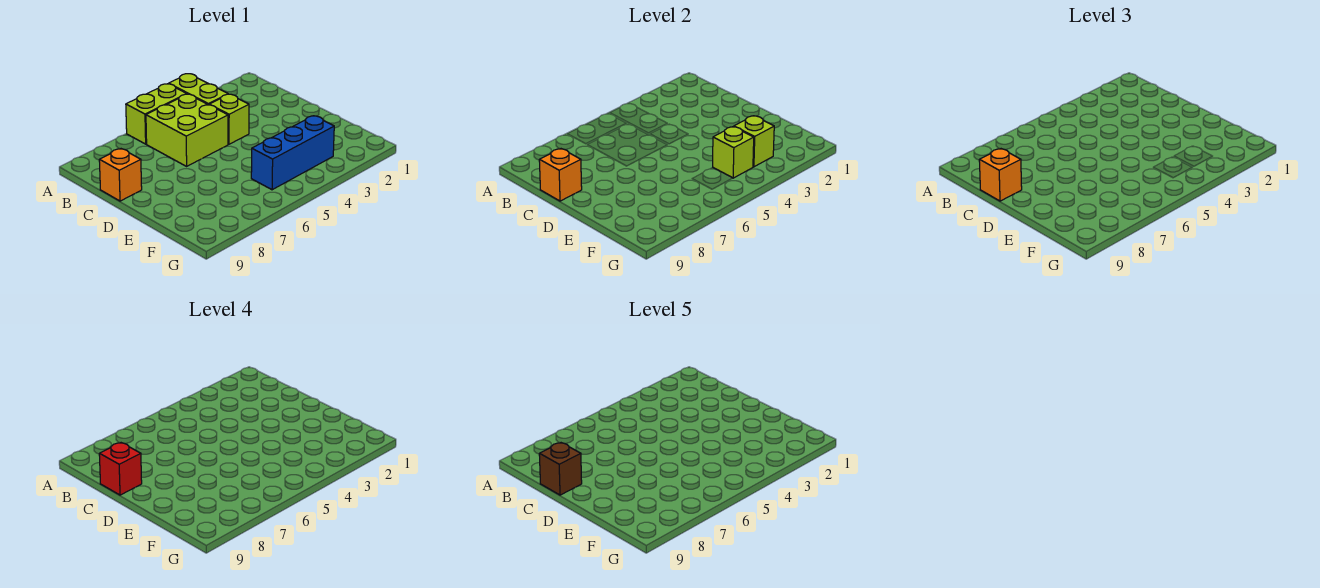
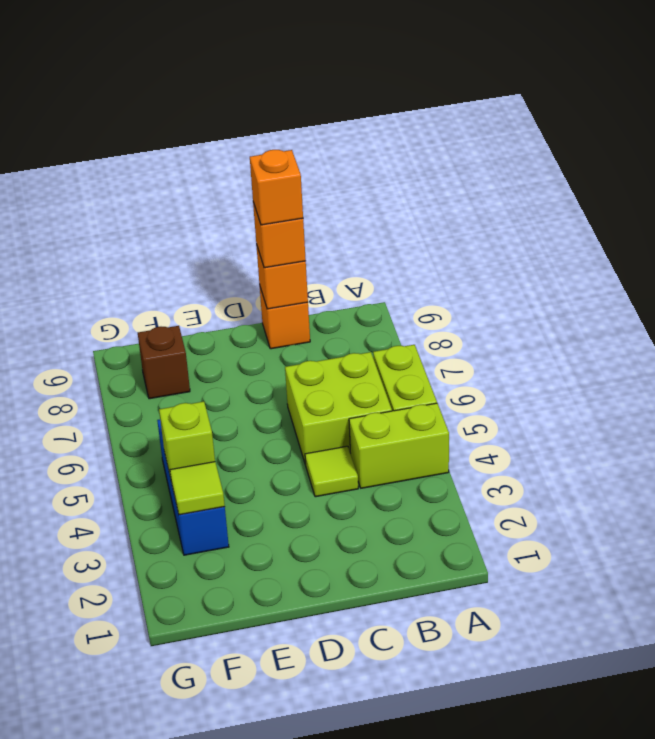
lime brick C4 level 1 -> lime tile C4 level 1
red brick C9 level 4 -> orange brick C9 level 4
brown brick C9 level 5 -> brown brick F8 level 1
lime brick F3 level 2 -> lime tile F3 level 2

